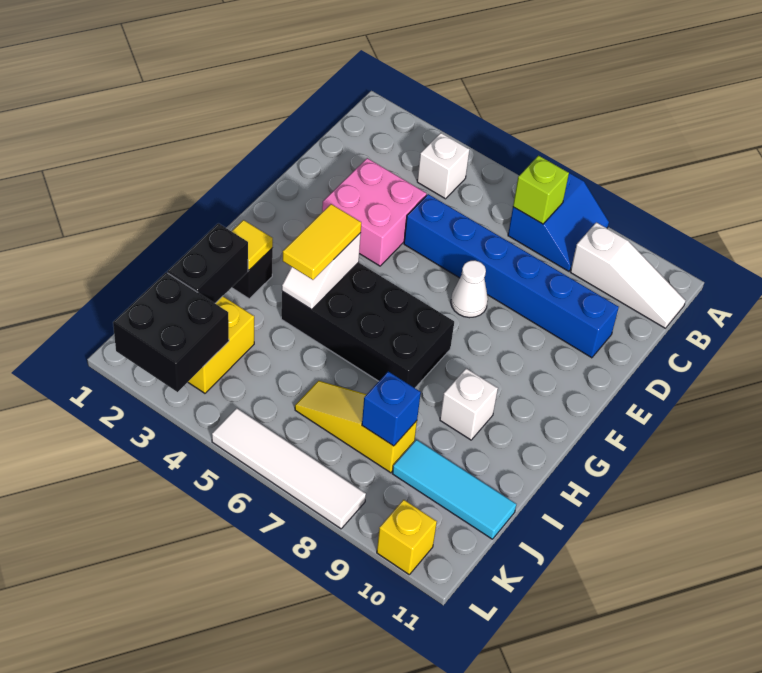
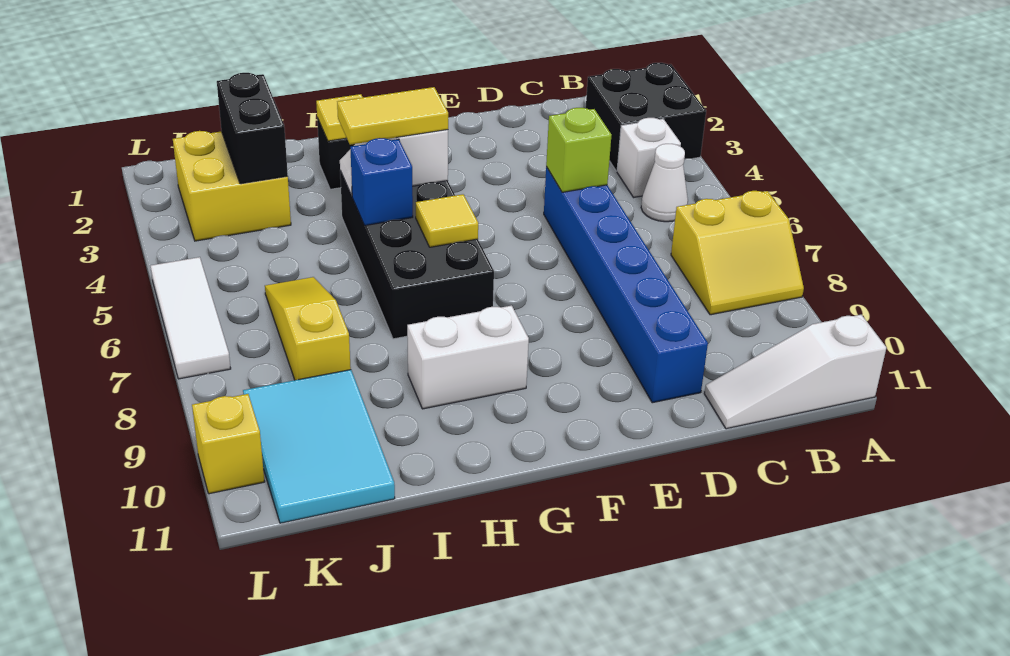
blue slope A7:B8 level 1 top 7 -> yellow slope A7:B8 level 1 top 7
lime brick B7 level 2 -> lime brick D5 level 2
white slope B9:B11 level 1 top 9 -> white slope A11:C11 level 1 top A
pink brick D3:E4 level 1 -> none
white cone E7 level 1 -> white cone B5 level 1
none -> yellow tile G6 level 2
white brick H9 level 1 -> white brick G9:H9 level 1
black brick I2:J2 level 2 -> black brick J2:J3 level 2
blue brick J8 level 2 -> blue brick H5 level 2
cyan tile J9:J11 level 1 -> cyan tile J9:K11 level 1
black brick K2:L3 level 2 -> black brick A2:B3 level 1
white tile L5:L8 level 1 -> white tile L5:L7 level 1

